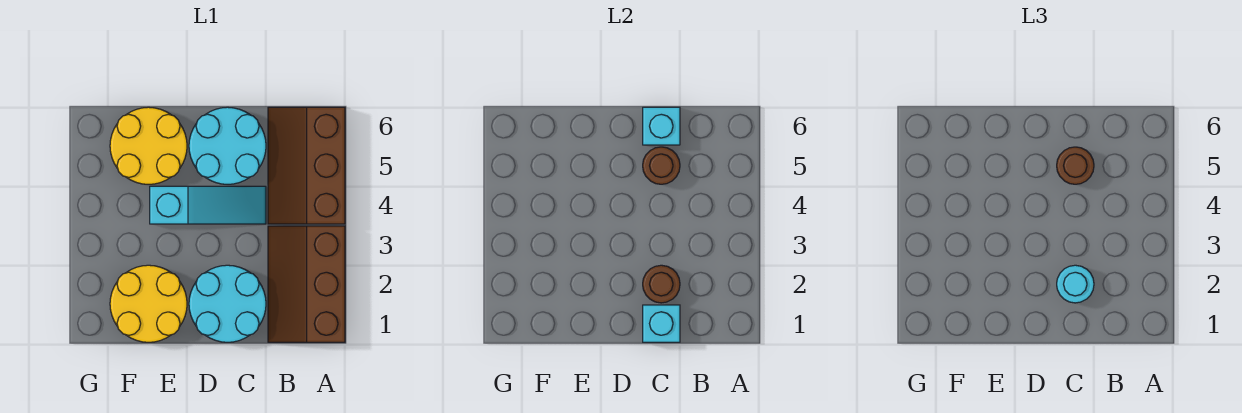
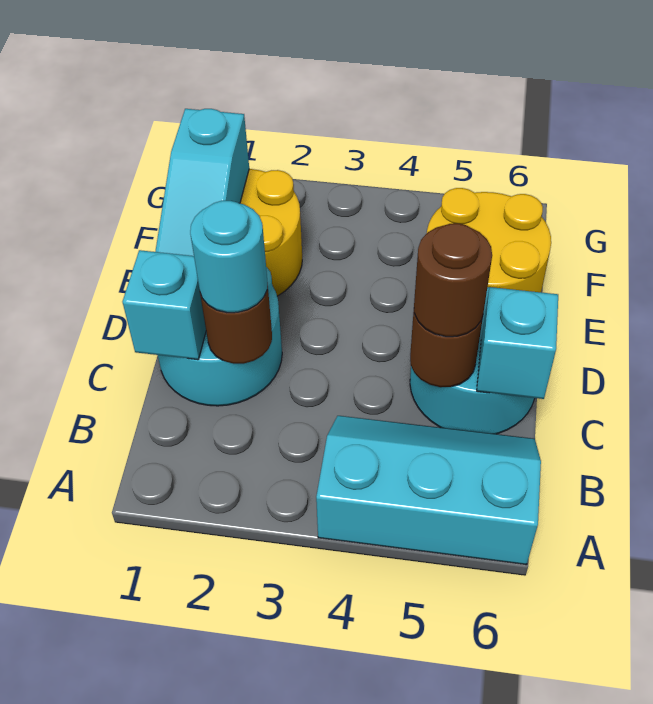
brown slope A1:B3 level 1 top A -> none
brown slope A4:B6 level 1 top A -> cyan slope A4:B6 level 1 top A
cyan slope C4:E4 level 1 top E -> cyan slope D1:F1 level 2 top F

